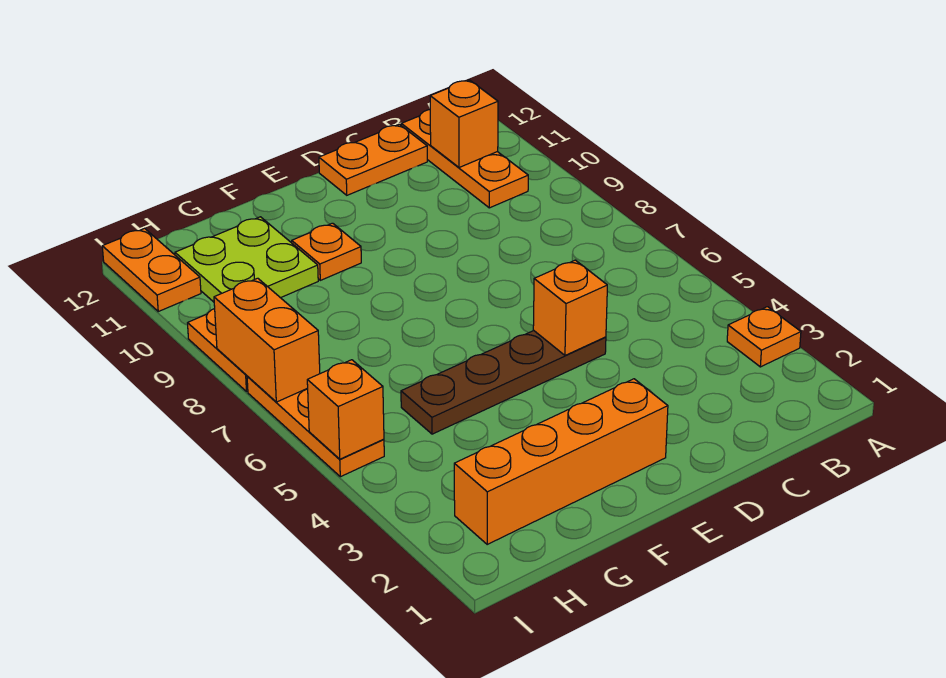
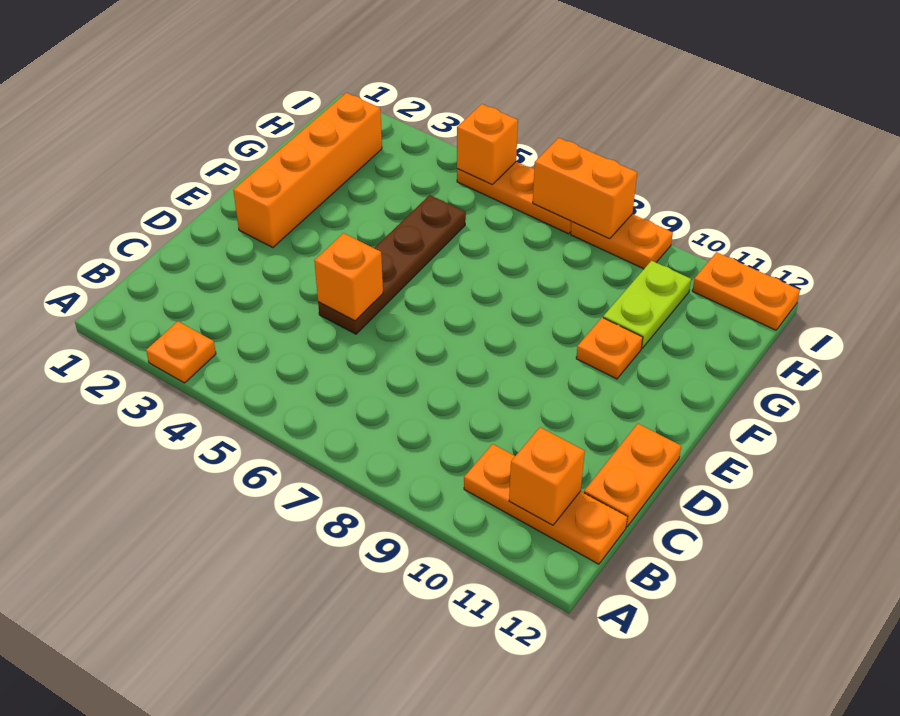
lime plate G10:H11 level 1 -> lime plate G10:H10 level 1

